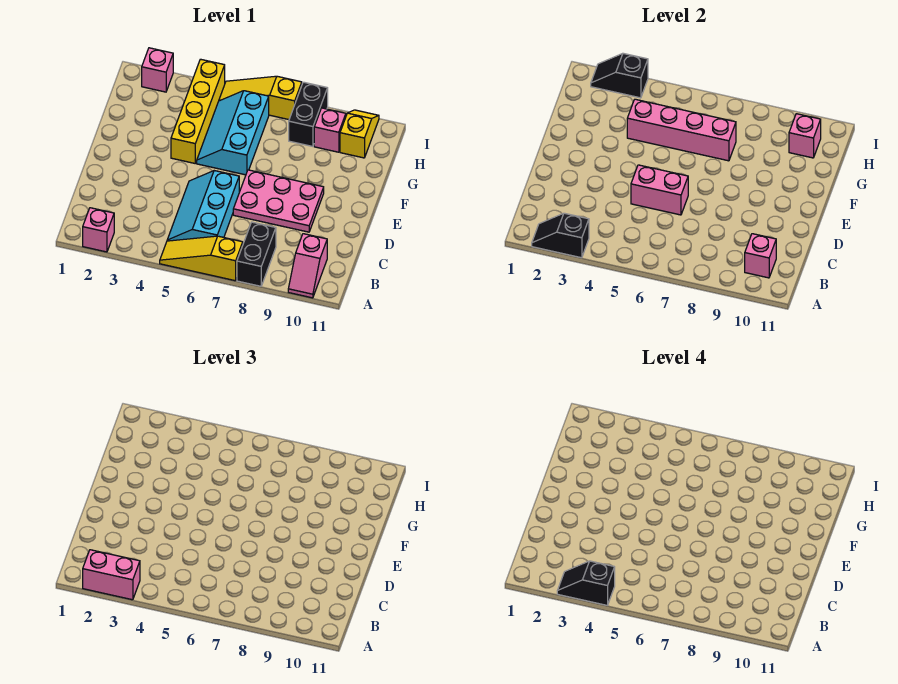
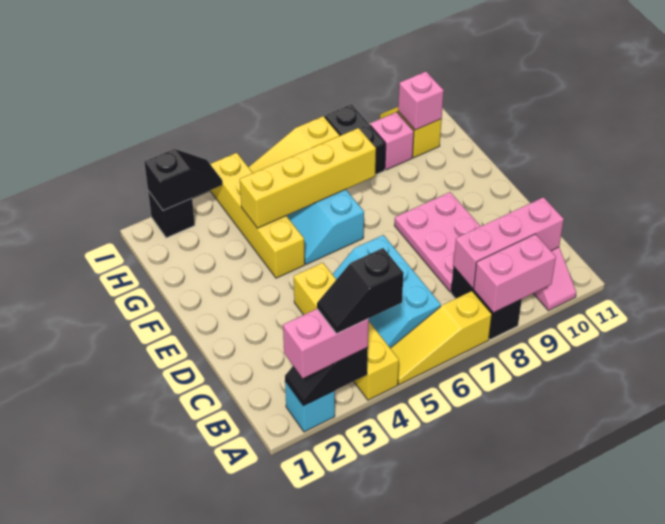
pink brick A2 level 1 -> cyan brick A2 level 1
none -> yellow brick A4:D4 level 1
pink brick B10 level 2 -> pink brick B8:B10 level 2
pink brick D5:D6 level 2 -> pink brick A8:A9 level 2
pink plate D7:E9 level 1 -> pink plate C8:E9 level 1
pink brick G4:G7 level 2 -> yellow brick G4:G7 level 2
pink brick I2 level 1 -> black brick I2 level 1
black slope I2:I3 level 2 top 3 -> black slope I2:I3 level 2 top 2

